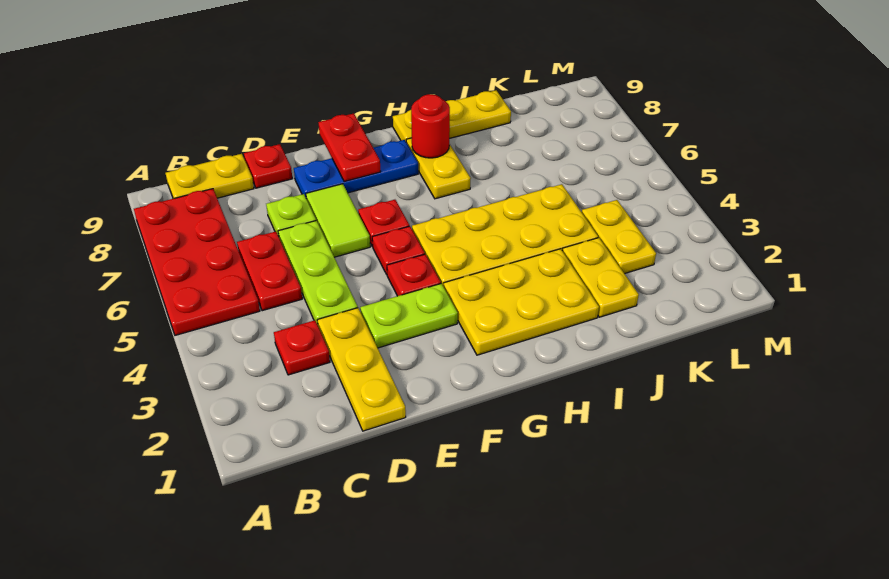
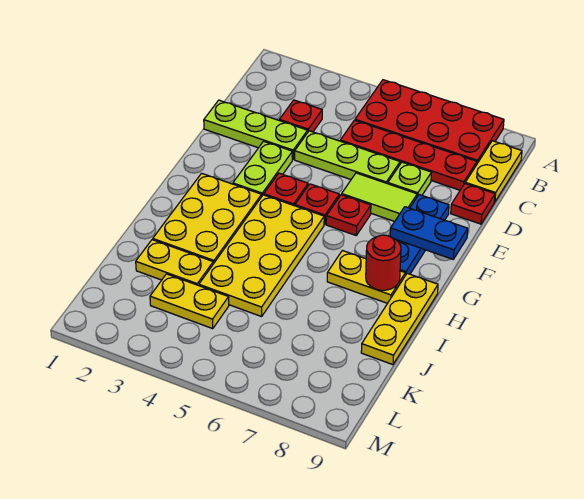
red plate C5:C6 level 1 -> red plate C5:C8 level 1
yellow plate D1:D3 level 1 -> lime plate D1:D3 level 1
red plate F8:F9 level 2 -> blue plate F8:F9 level 2

